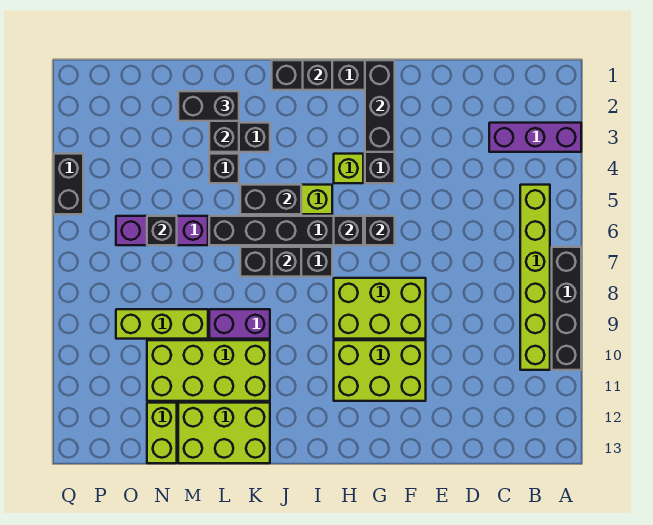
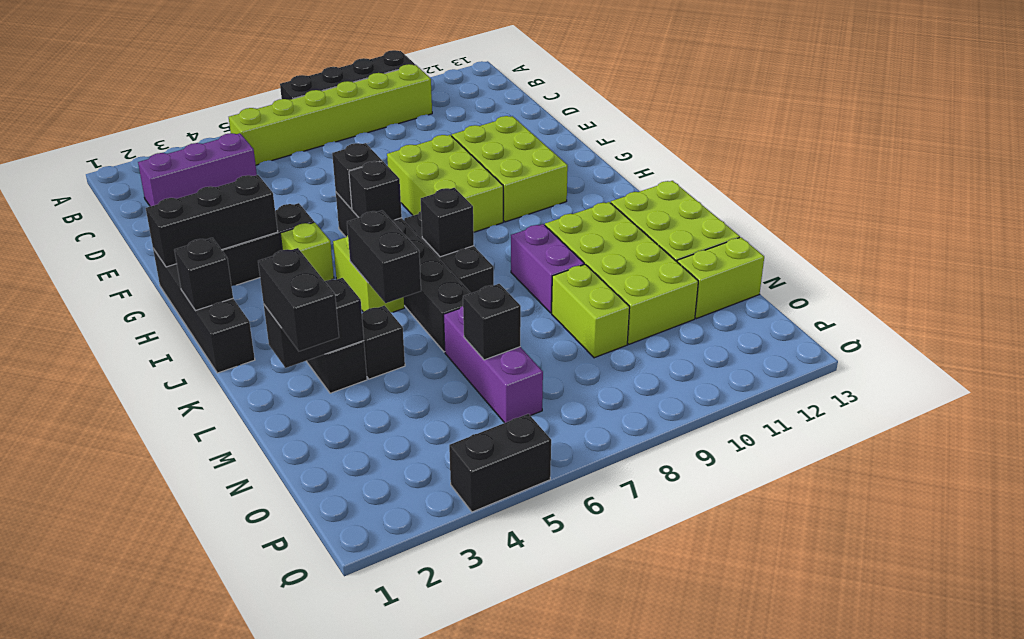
purple brick A3:C3 level 1 -> purple brick C2:C4 level 1
lime brick M9:O9 level 1 -> lime brick M9:N9 level 1

